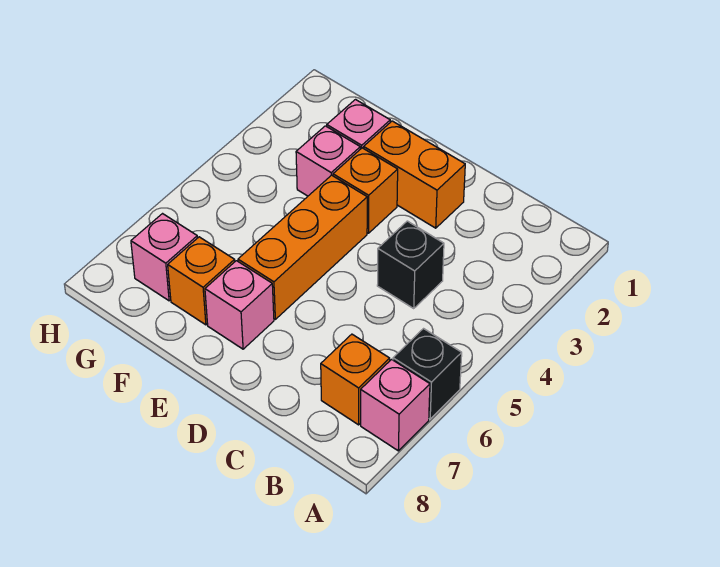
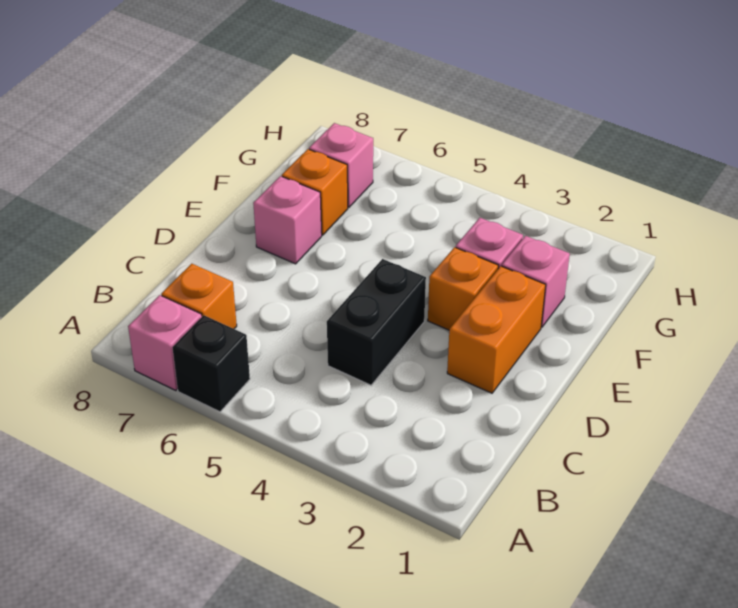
black brick C4 level 1 -> black brick C4:D4 level 1
orange brick E4:E6 level 1 -> none

